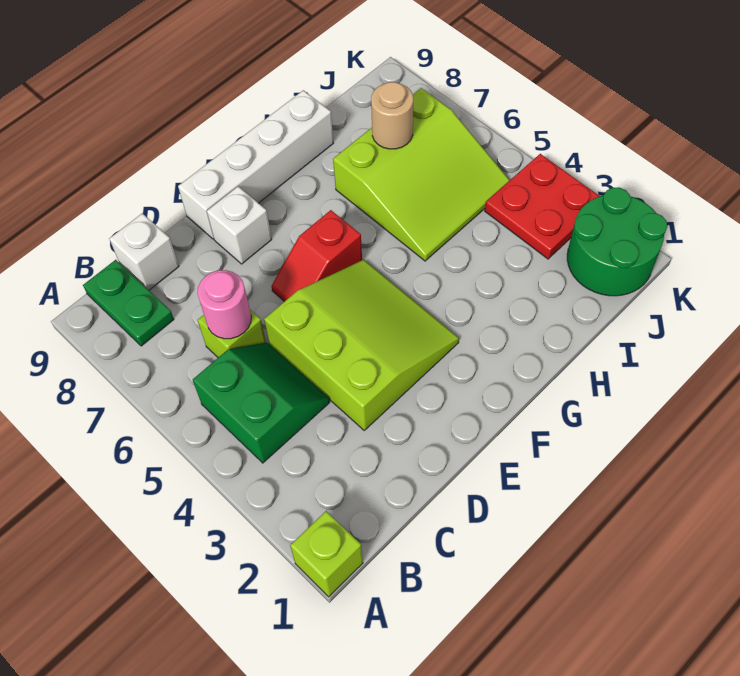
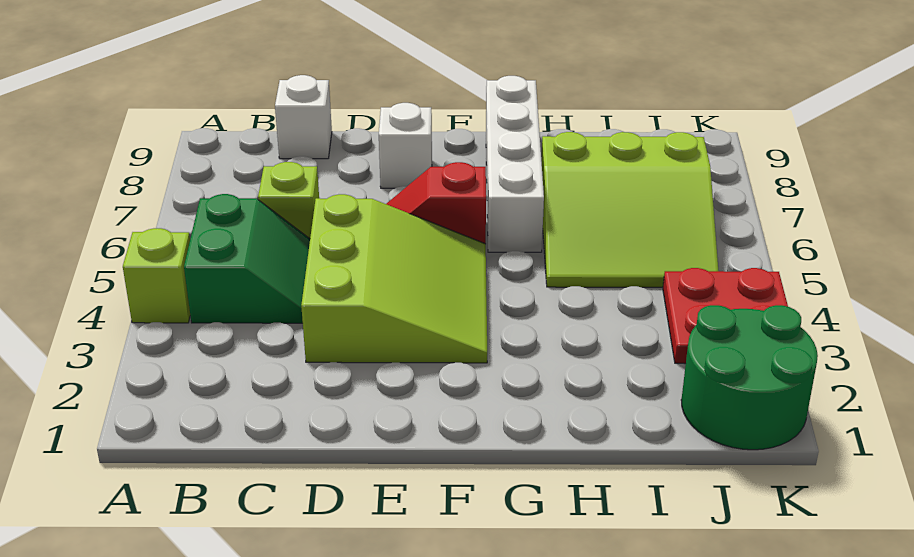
lime brick A1 level 1 -> lime brick A4 level 1
green plate B8:B9 level 1 -> none
pink round brick C6 level 2 -> none
white brick E9:H9 level 1 -> white brick G6:G9 level 1
tan round brick I7 level 2 -> none

